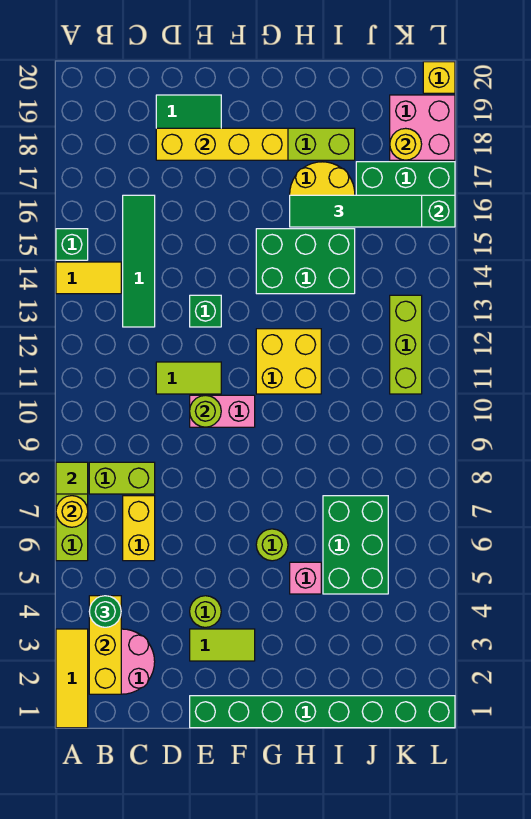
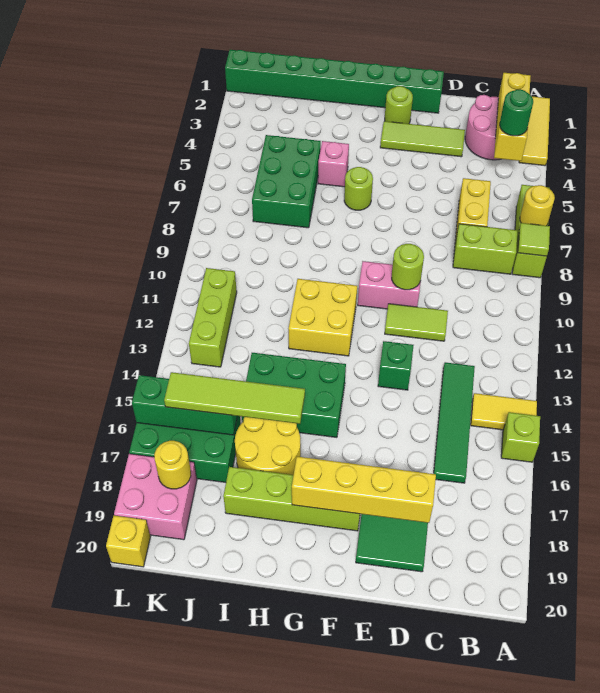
green brick A15 level 1 -> lime brick A15 level 1
lime tile E3:F3 level 1 -> lime tile D3:F3 level 1
lime round brick E4 level 1 -> lime round brick F2 level 1
green tile H16:K16 level 3 -> lime tile H16:K16 level 3

